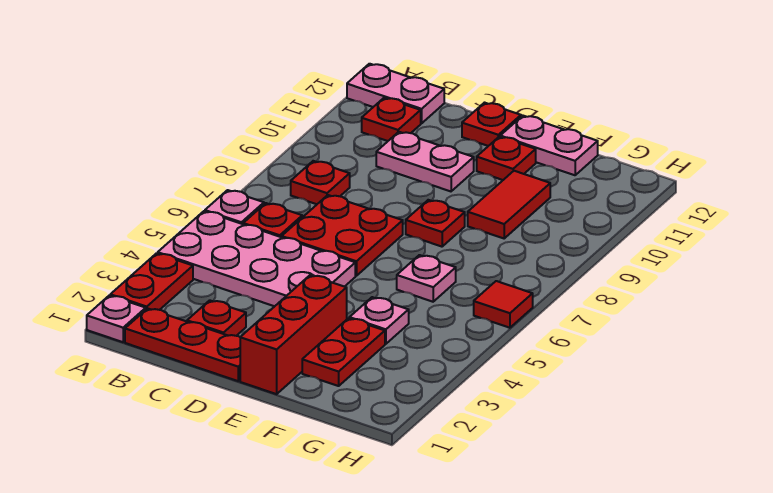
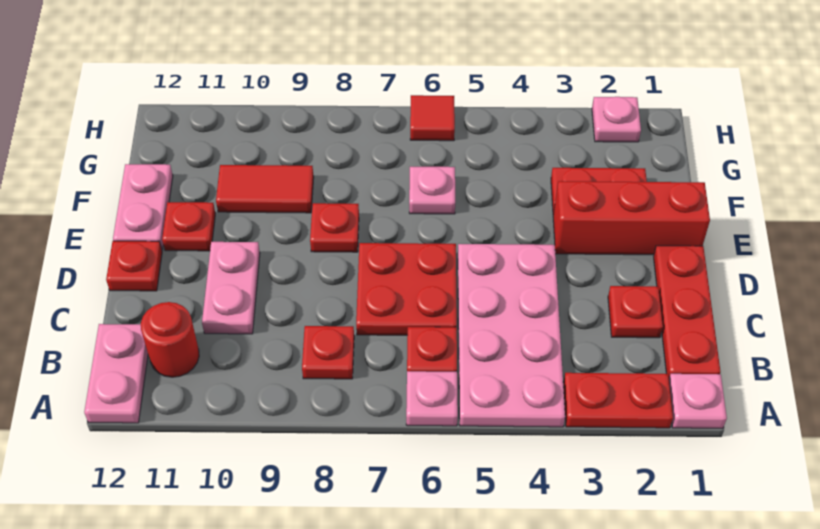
red plate B11 level 1 -> red round brick B11 level 1
pink plate F4 level 1 -> pink plate H2 level 1

